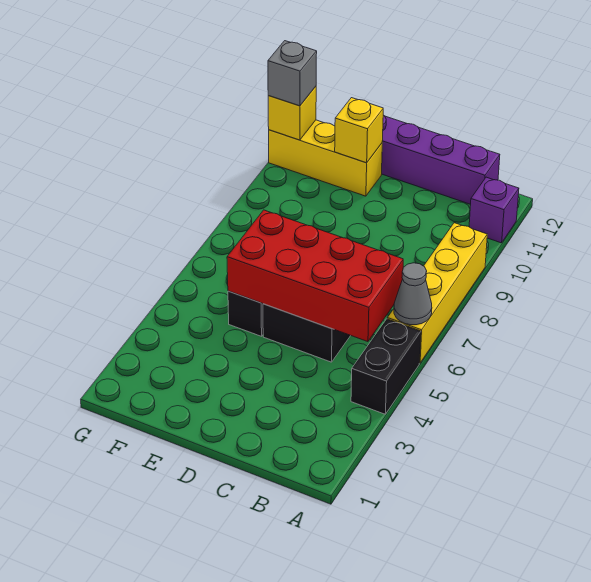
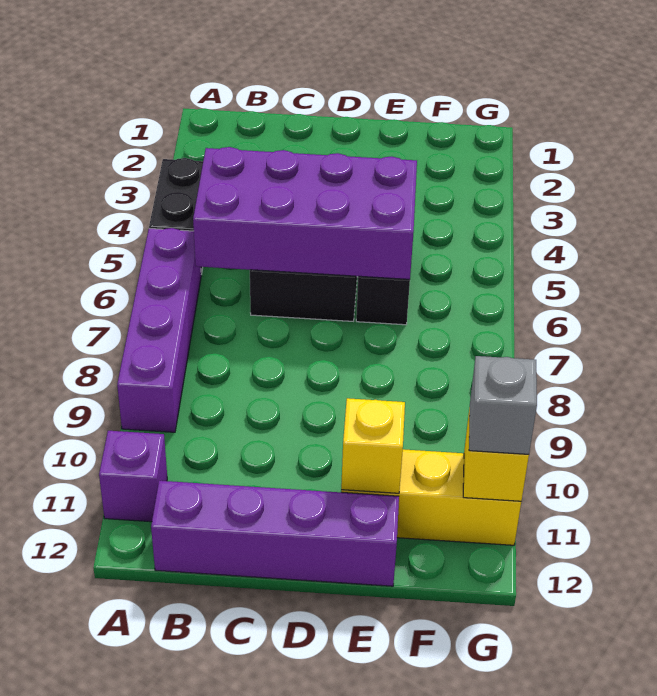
yellow brick A6:A9 level 1 -> purple brick A6:A9 level 1
grey cone A6 level 2 -> none
red brick B5:E6 level 2 -> purple brick B5:E6 level 2

